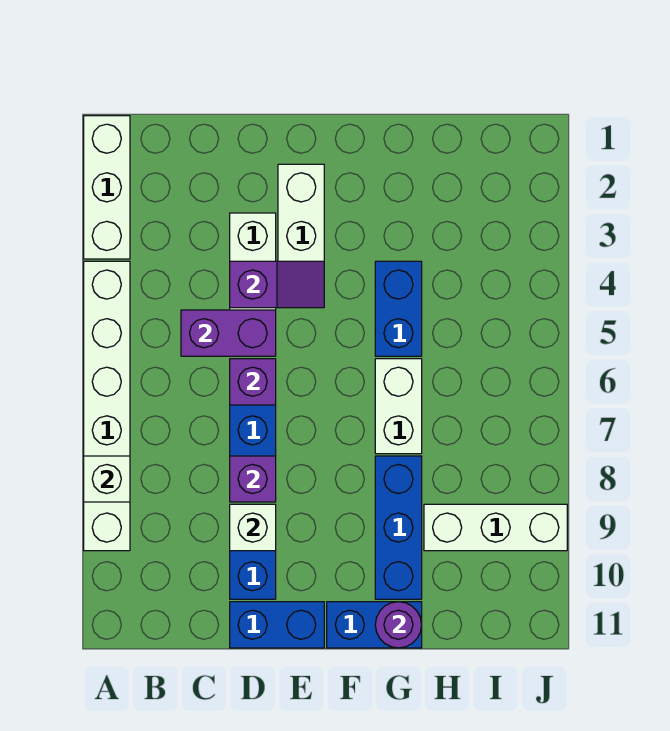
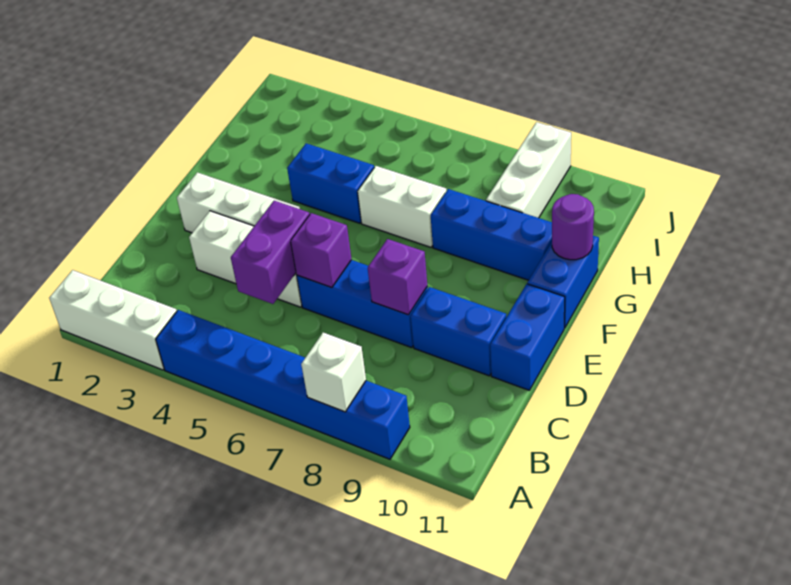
white brick A4:A9 level 1 -> blue brick A4:A9 level 1
purple slope D4:E4 level 2 top D -> none
white brick D9 level 2 -> none

